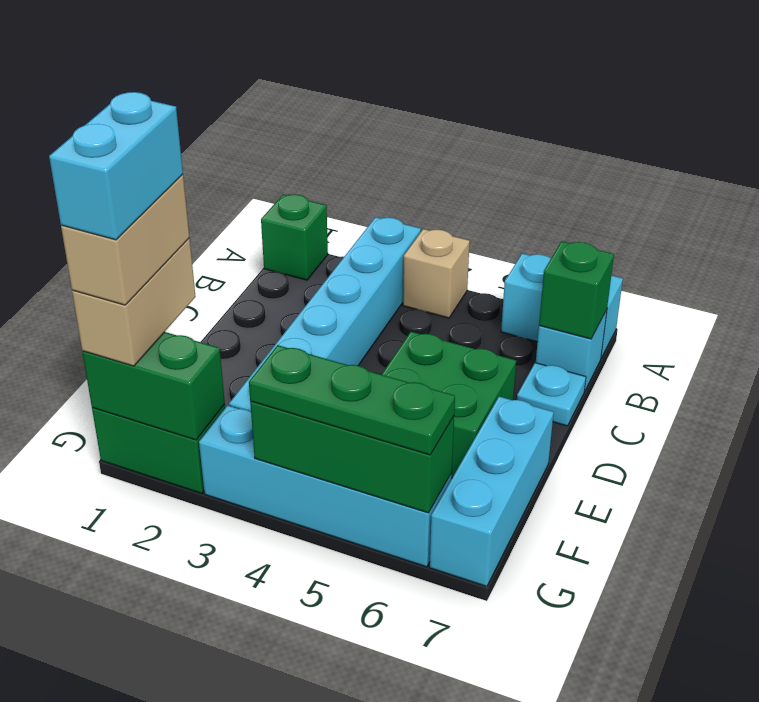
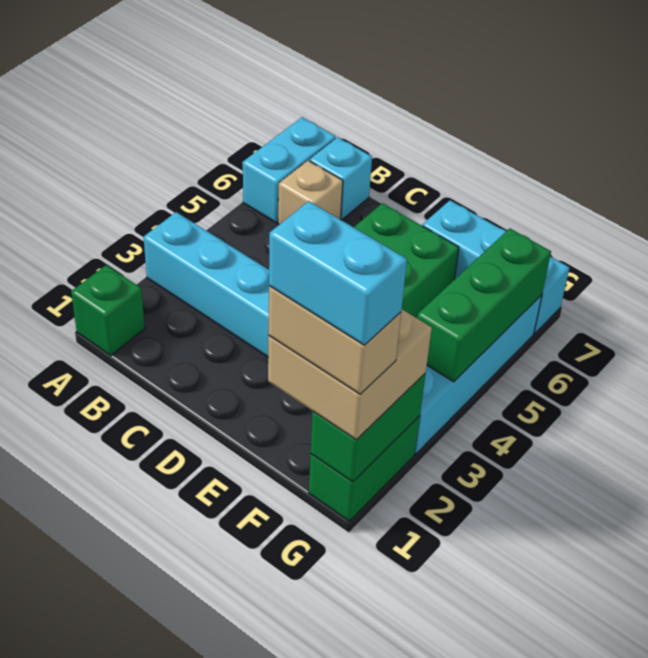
tan brick A4 level 1 -> tan brick B6 level 1
green brick B7 level 2 -> none
cyan plate C7 level 1 -> none
tan brick F1:G1 level 3 -> tan brick F1:G2 level 3
green plate G4:G6 level 3 -> none

